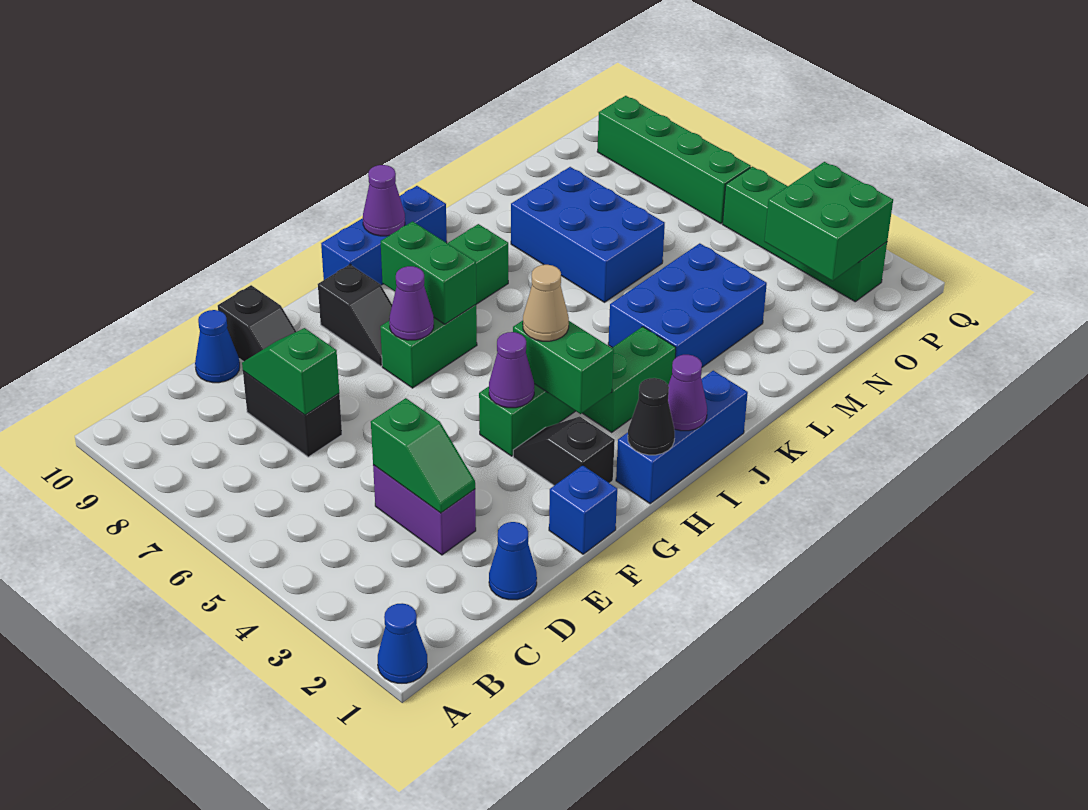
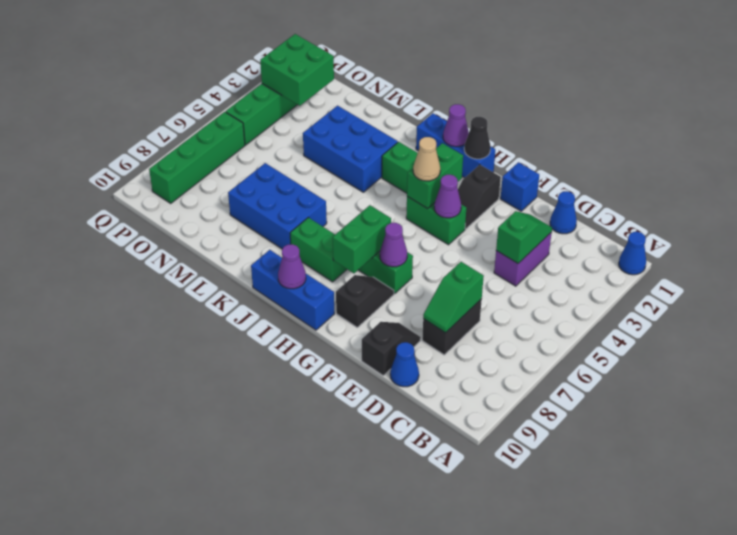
blue brick L6:M8 level 1 -> blue brick K7:M8 level 1

